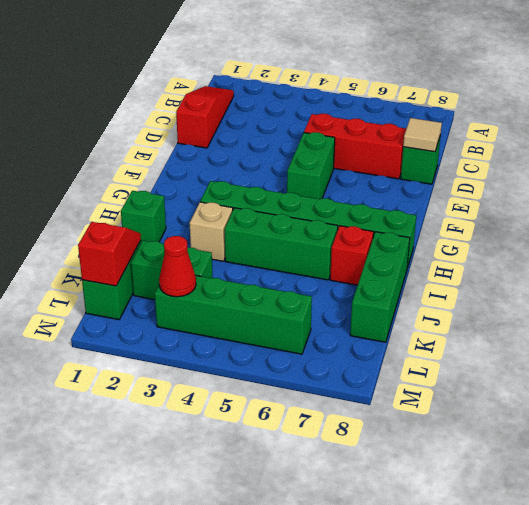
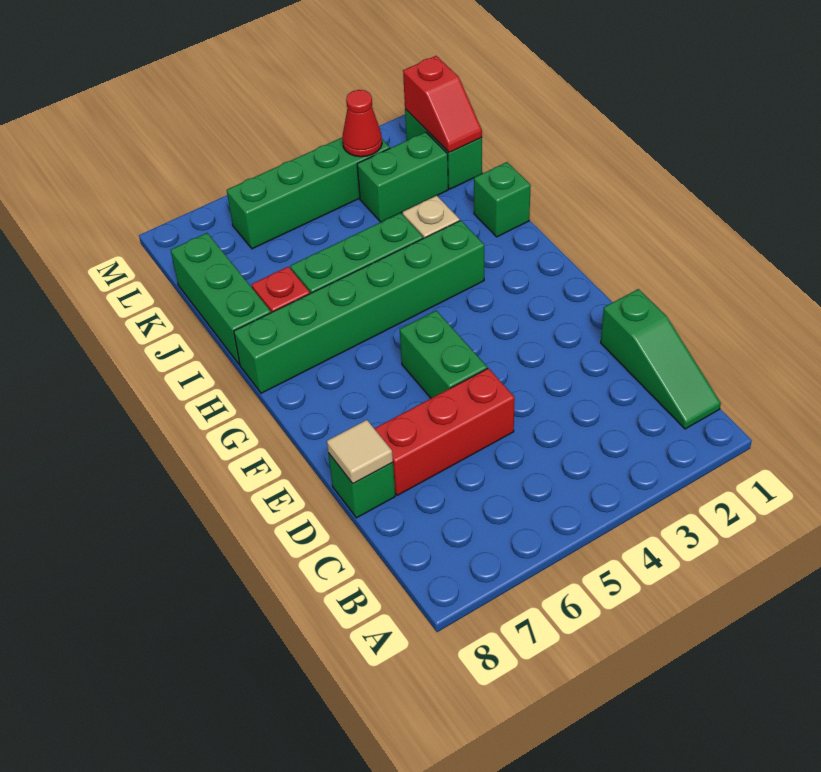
red slope B1:D1 level 1 top D -> green slope B1:D1 level 1 top D

